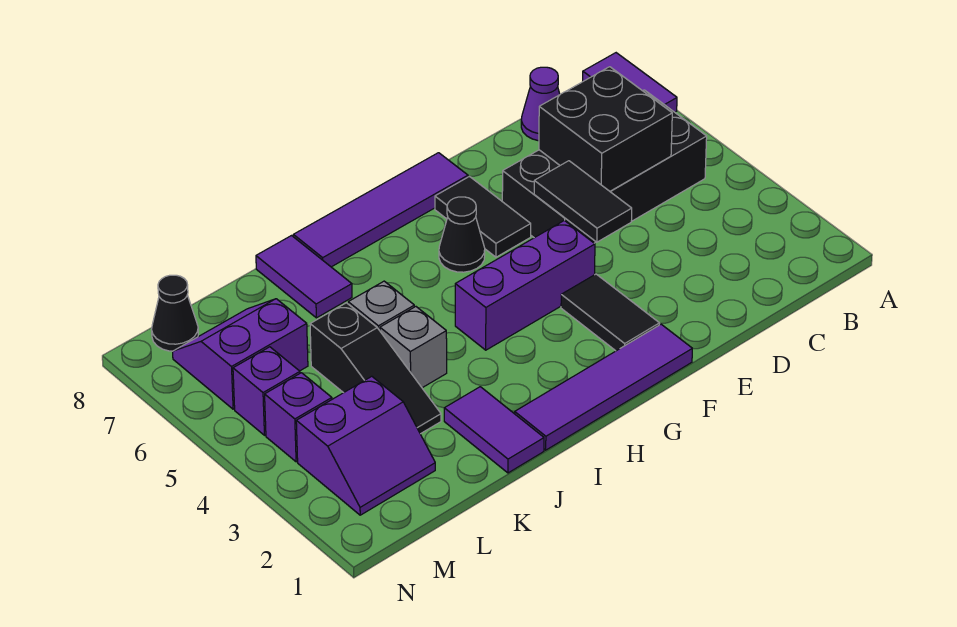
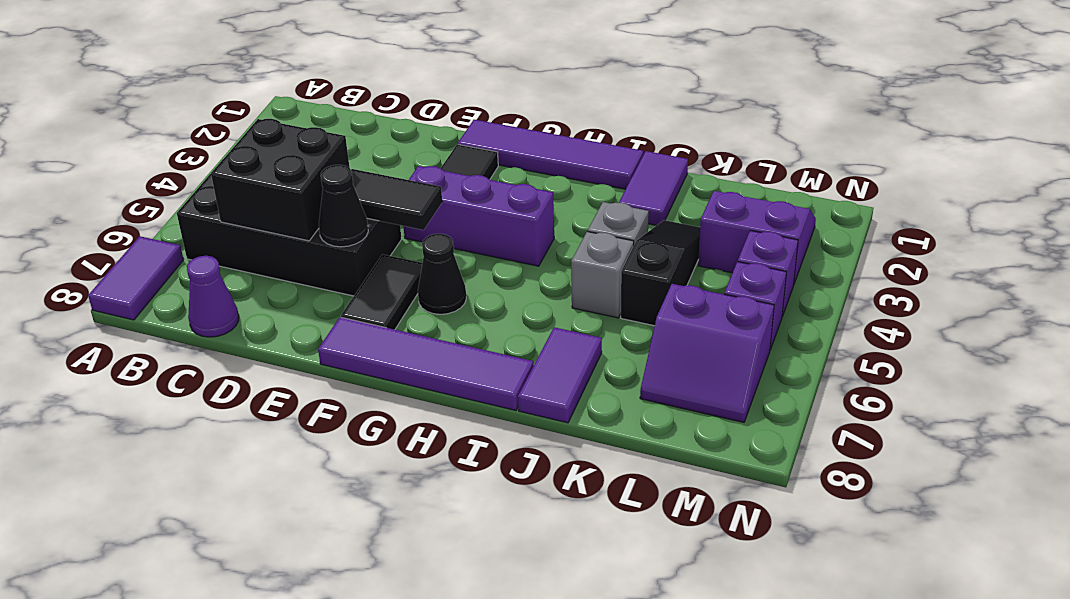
black tile E4:E5 level 2 -> black tile E5:F5 level 2
black cone M8 level 1 -> black cone E6 level 2

